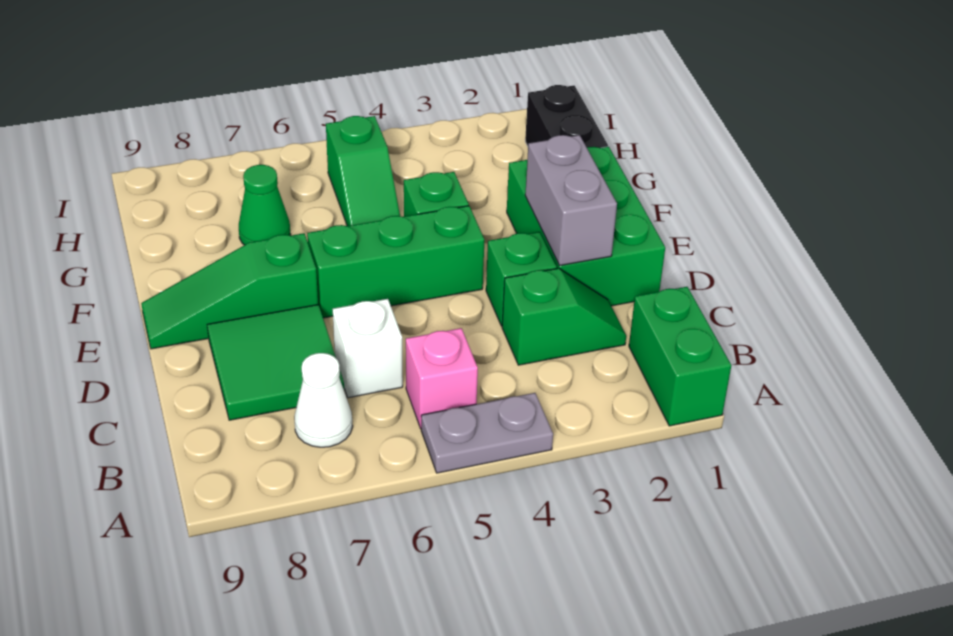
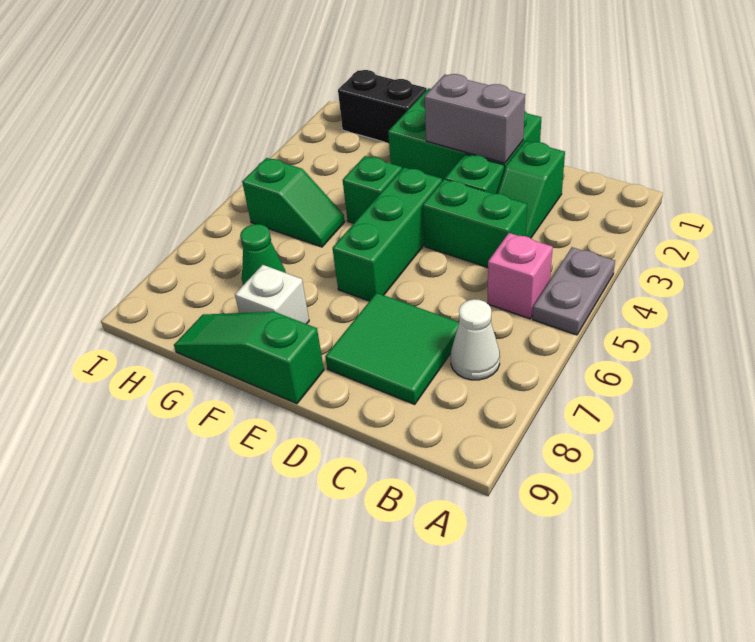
green brick A1:B1 level 1 -> green brick C4:D4 level 1
green slope C2:C3 level 1 top 3 -> green slope C2:C3 level 1 top 2
white brick C6 level 1 -> white brick F8 level 1
green slope E7:E9 level 1 top 7 -> green slope E9:G9 level 1 top E

